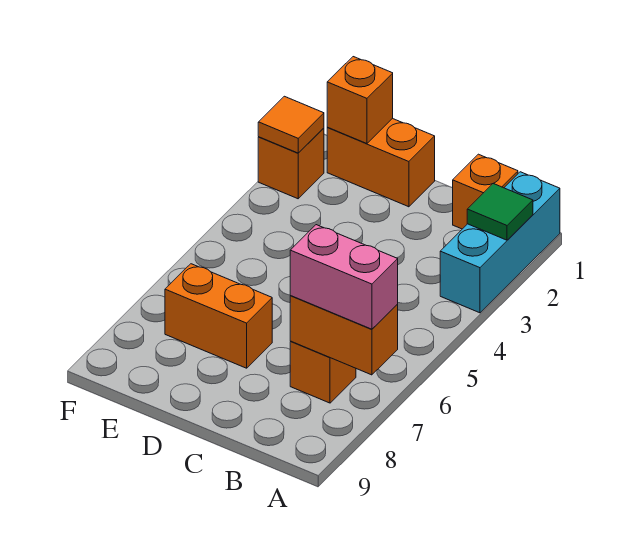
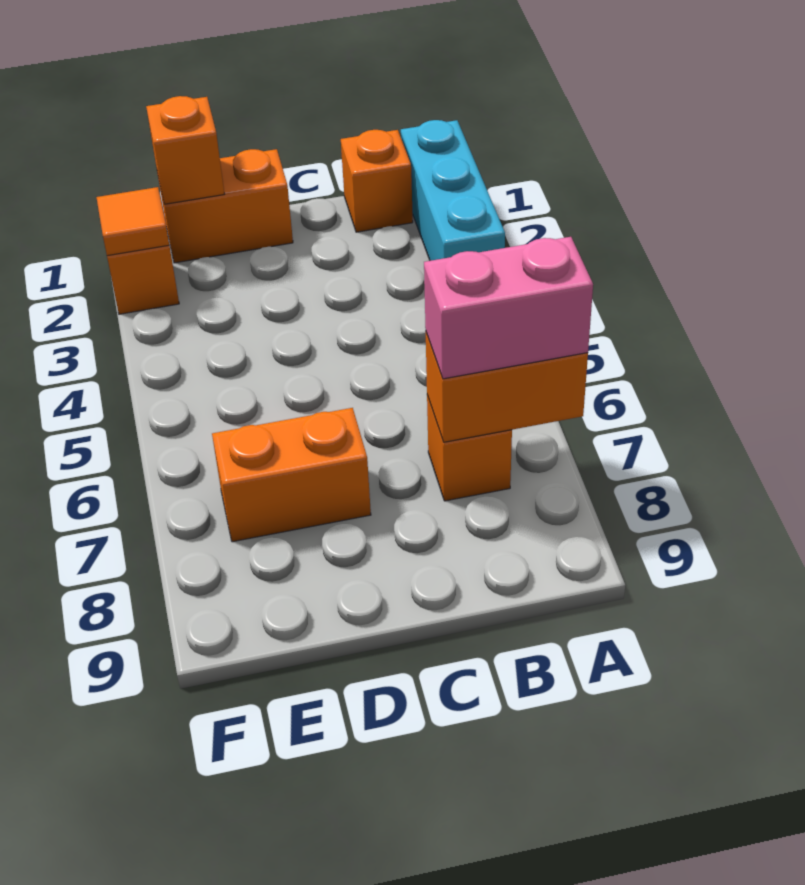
green tile A2 level 2 -> none

